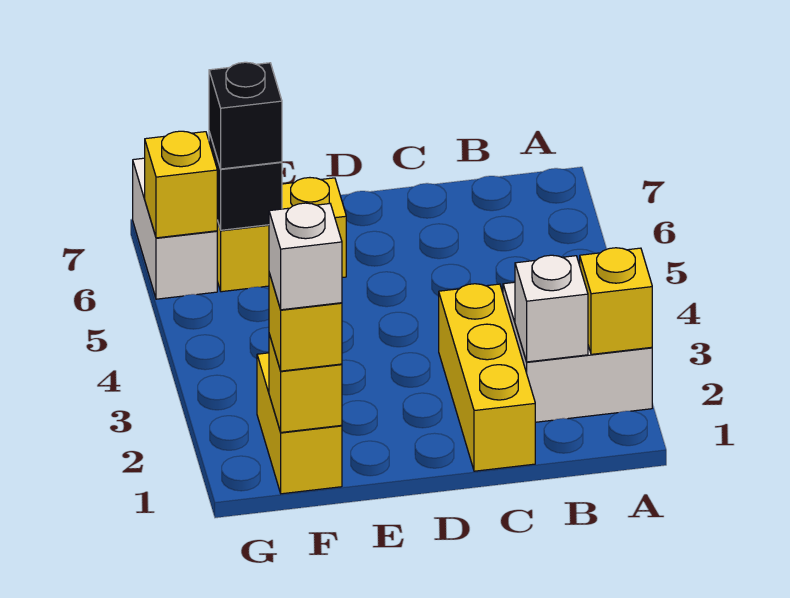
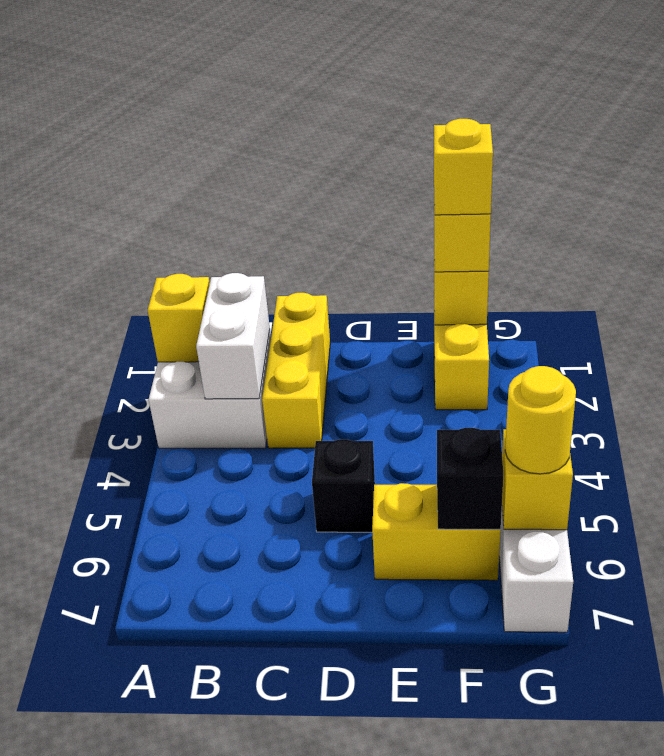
white brick B2 level 2 -> white brick B2:B3 level 2
white brick F1 level 4 -> yellow brick F1 level 4
black brick F6 level 3 -> black brick D5 level 1
none -> yellow round brick G6 level 3

